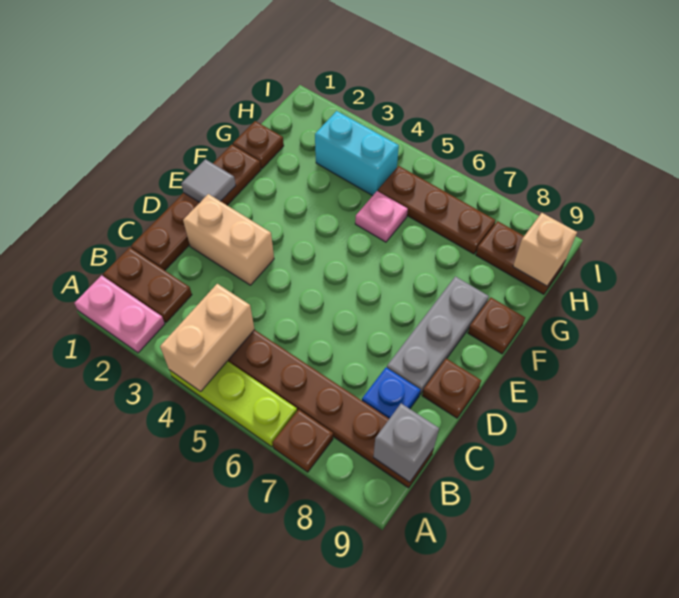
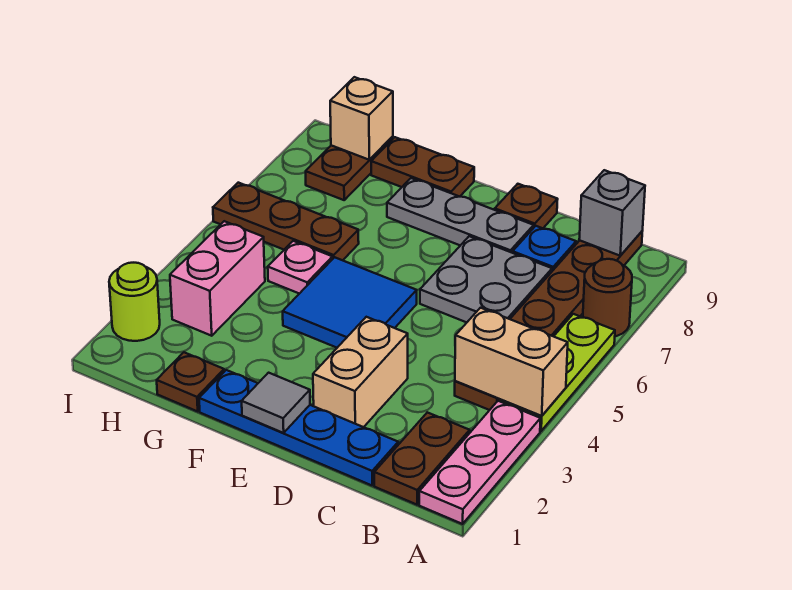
pink plate A1:A2 level 1 -> pink plate A1:A3 level 1
brown plate A7 level 1 -> brown round brick A7 level 1
brown plate C1:F1 level 1 -> blue plate C1:F1 level 1
none -> grey plate C6:D7 level 1
none -> blue tile E4:F5 level 1
brown plate F9 level 1 -> brown plate F9:G9 level 1
cyan brick H3:H4 level 1 -> pink brick H3:H4 level 1
brown plate H5:H7 level 1 -> brown plate G6:I6 level 1
none -> lime round brick I2 level 1

